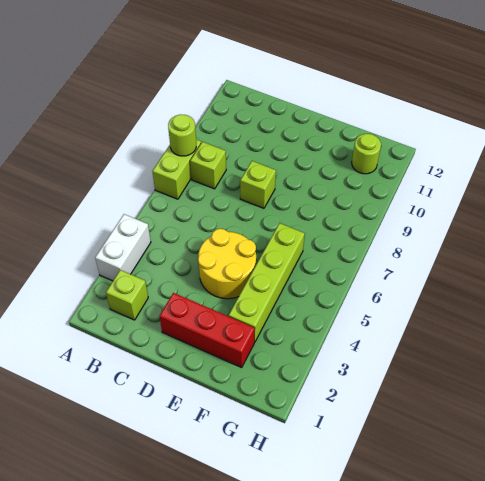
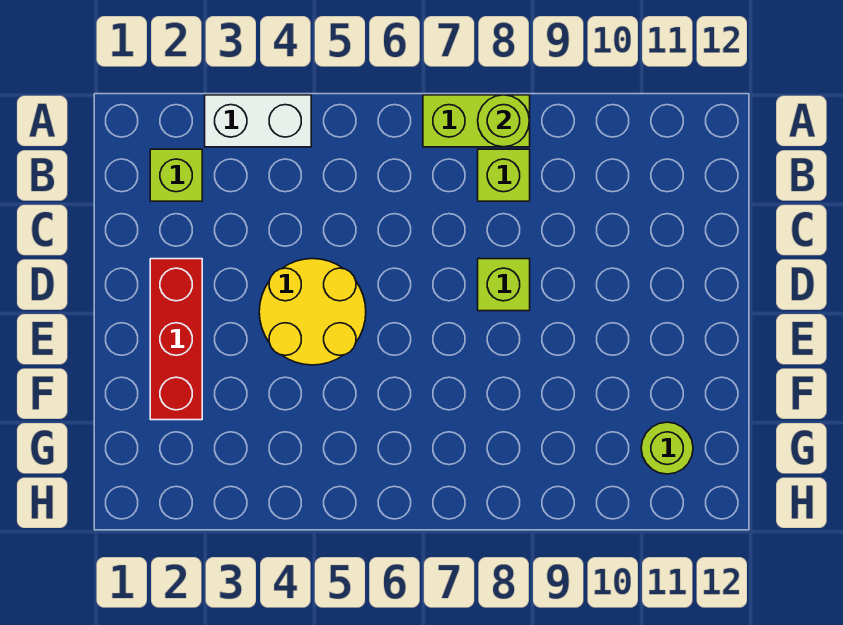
lime brick F3:F6 level 1 -> none

